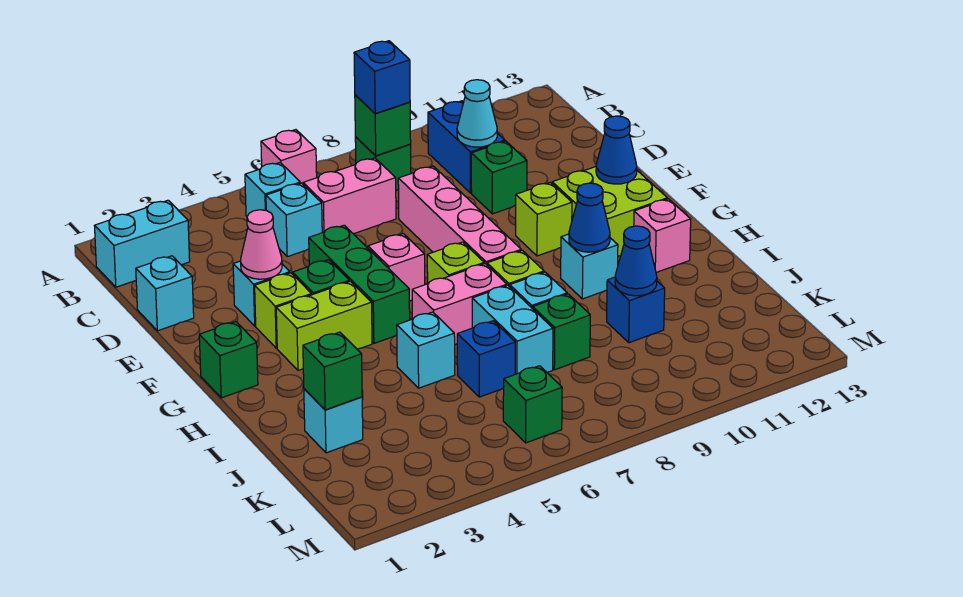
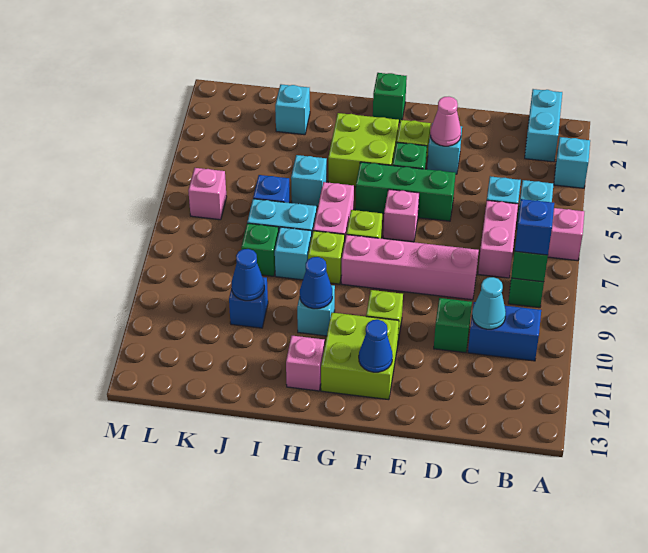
cyan brick D1 level 1 -> cyan brick A3 level 1
lime brick G3:G4 level 1 -> lime brick G3:H4 level 1
green brick J2 level 2 -> none
green brick L6 level 1 -> pink brick L6 level 1

